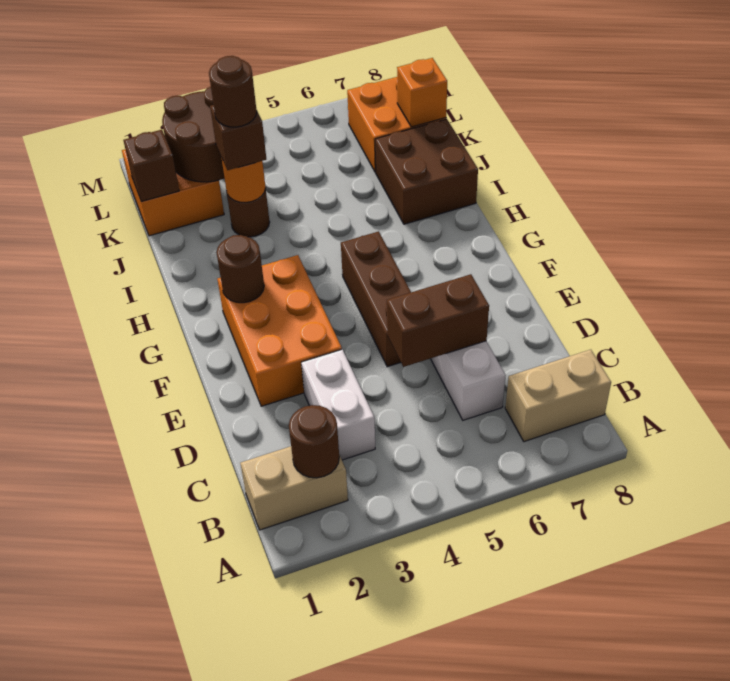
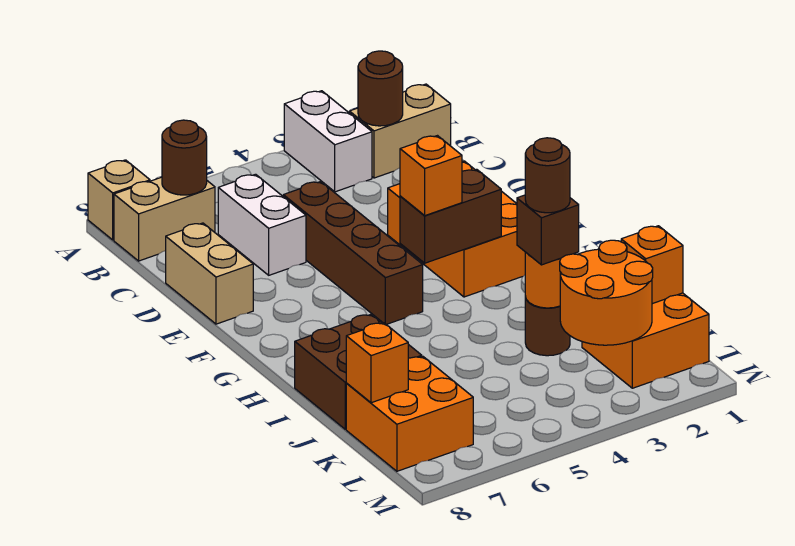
none -> tan brick A8 level 1
white brick C3:D3 level 1 -> white brick A3:B3 level 1
brown brick D5:D6 level 2 -> brown brick G3:G4 level 2
none -> tan brick D8:E8 level 1
brown brick E5:G5 level 1 -> brown brick D5:G5 level 1
brown round brick G2 level 2 -> brown round brick B7 level 2
none -> orange brick G4 level 3
brown brick K1 level 2 -> orange brick K1 level 2
brown round brick K2:L3 level 2 -> orange round brick K2:L3 level 2

